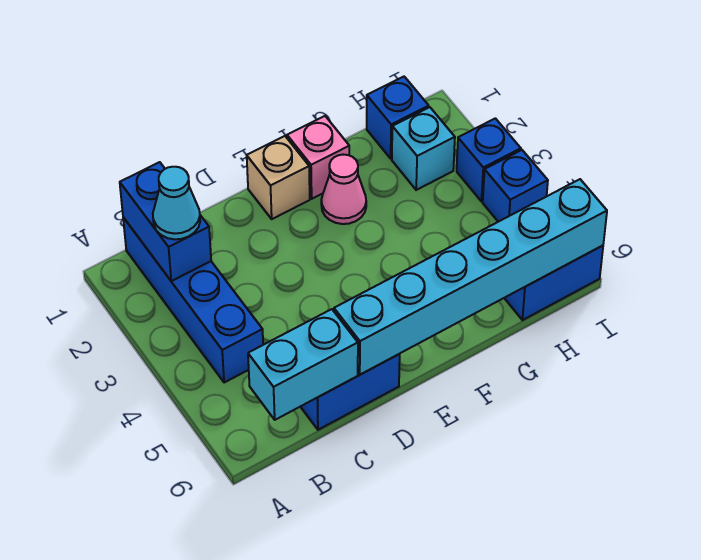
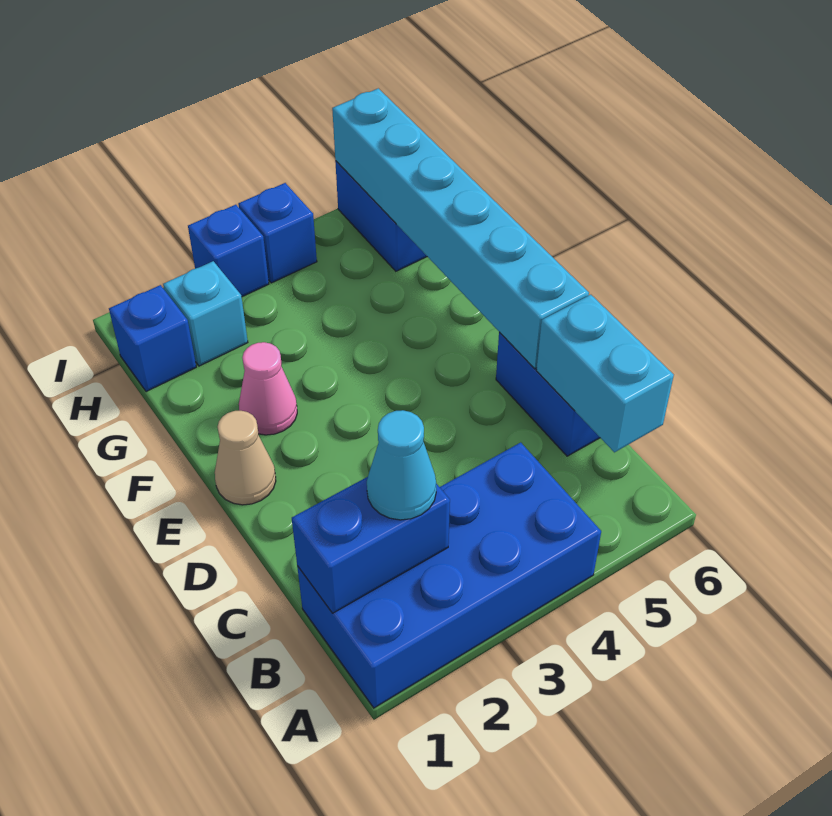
blue brick B1:B4 level 1 -> blue brick A1:B4 level 1
tan brick E1 level 1 -> tan cone E1 level 1
pink brick F1 level 1 -> none

